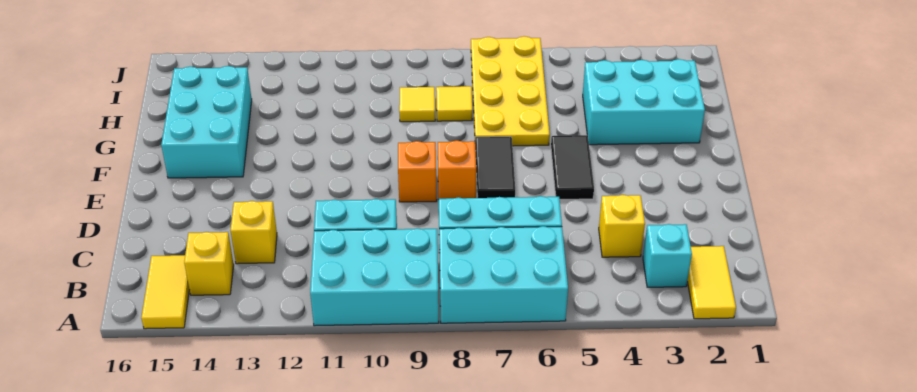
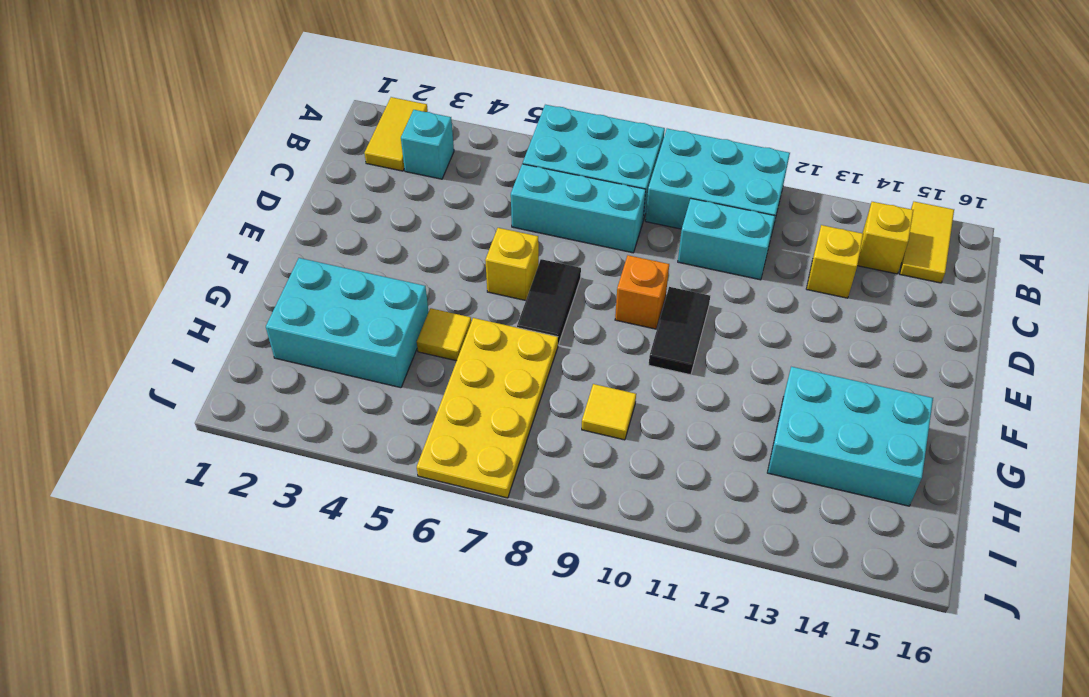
yellow brick C4 level 1 -> yellow brick E6 level 1
black tile E5:F5 level 1 -> black tile E10:F10 level 1
orange brick E8 level 1 -> none
cyan brick F14:H15 level 1 -> cyan brick G13:H15 level 1
yellow tile H8 level 1 -> yellow tile G5 level 1

